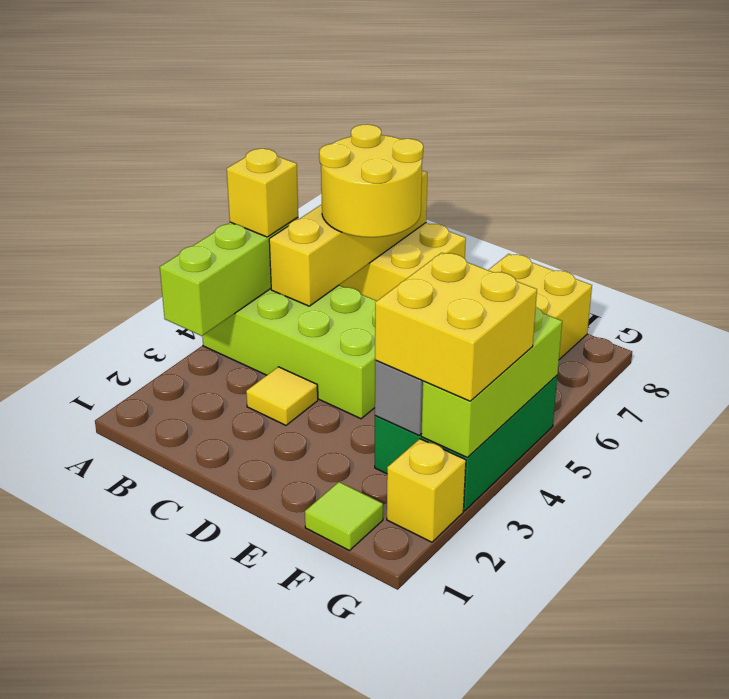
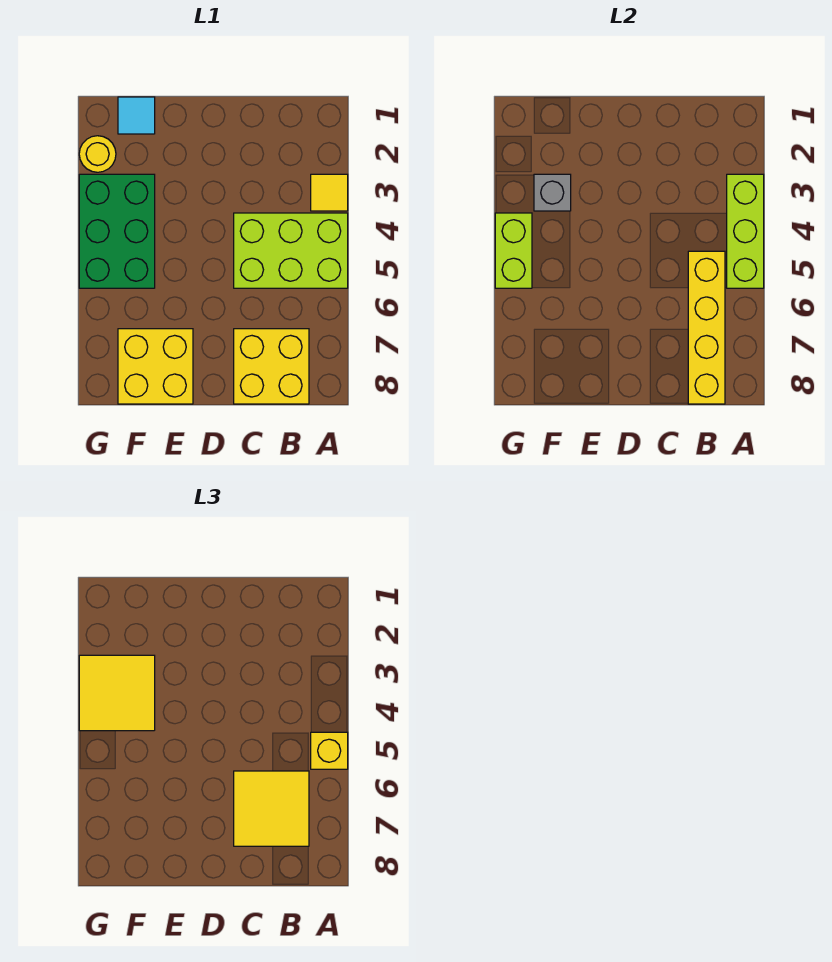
lime brick A4:D5 level 1 -> lime brick A4:C5 level 1
yellow round brick B6:C7 level 3 -> yellow tile B6:C7 level 3
yellow tile C3 level 1 -> yellow tile A3 level 1
lime tile F1 level 1 -> cyan tile F1 level 1
yellow brick F3:G4 level 3 -> yellow tile F3:G4 level 3
yellow brick G2 level 1 -> yellow round brick G2 level 1
lime brick G3:G5 level 2 -> lime brick G4:G5 level 2

